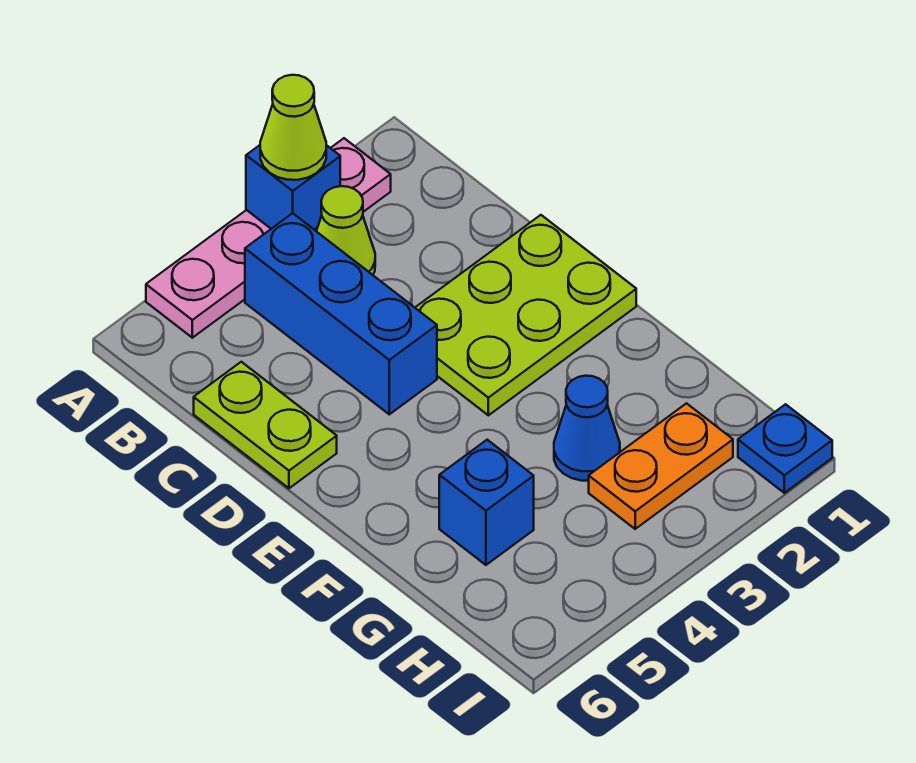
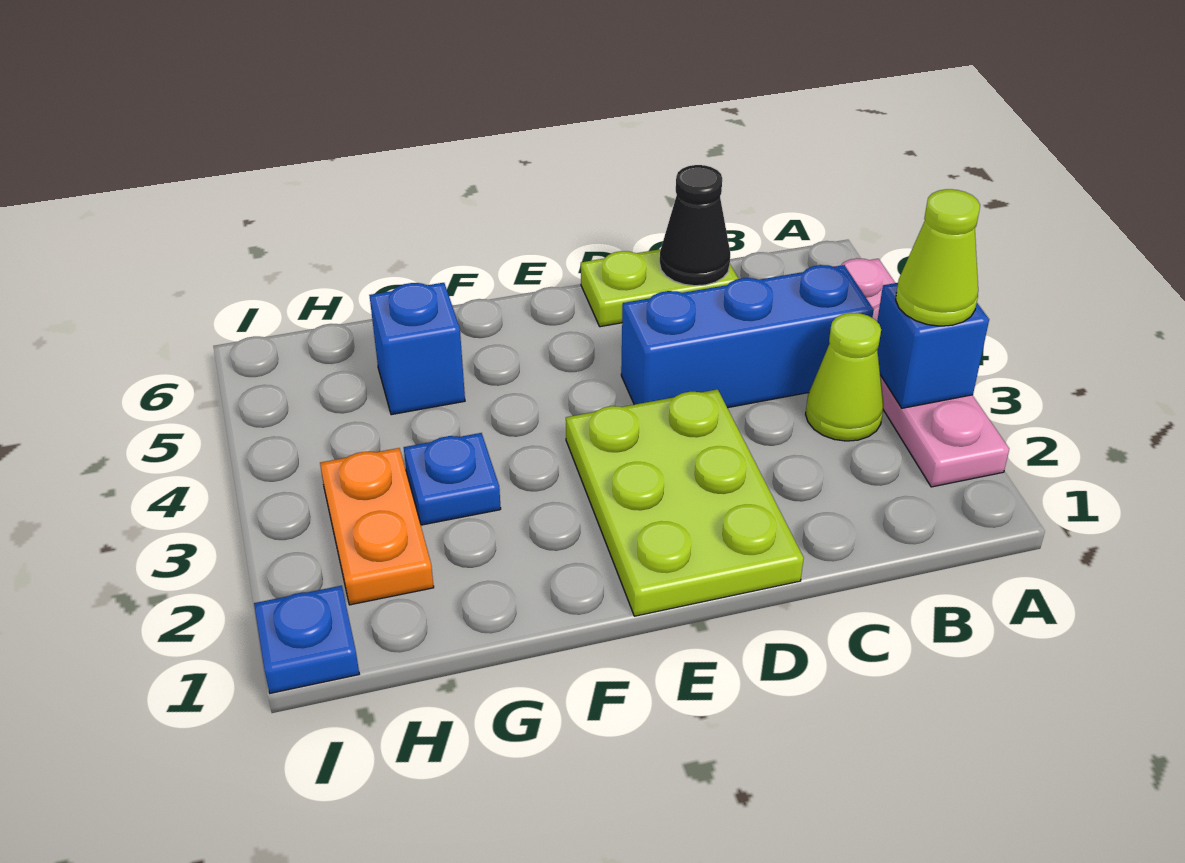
none -> black cone C6 level 2
blue cone G3 level 1 -> blue plate G3 level 1

